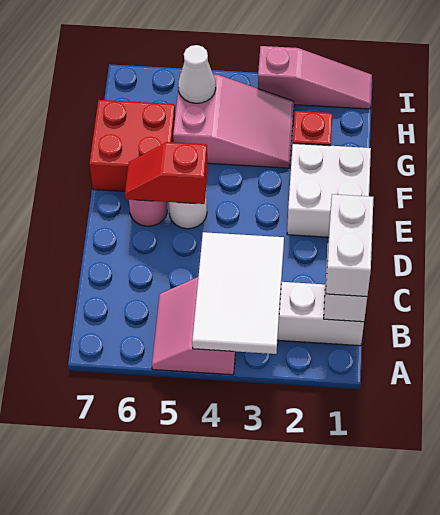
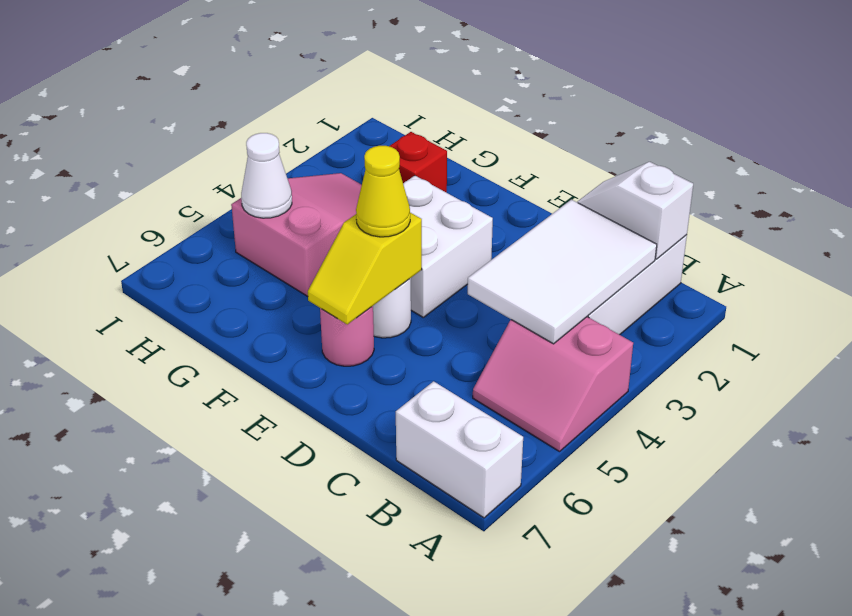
white tile A3:C4 level 2 -> white tile B2:C4 level 2
white brick B1:C1 level 3 -> white brick A7:B7 level 1
white brick E1:F2 level 1 -> white brick E3:F4 level 1
red slope E5:E6 level 2 top 5 -> yellow slope E5:E6 level 2 top 5
none -> yellow cone E5 level 3
red brick F6:G7 level 1 -> none
pink slope I1:I3 level 1 top 3 -> none

